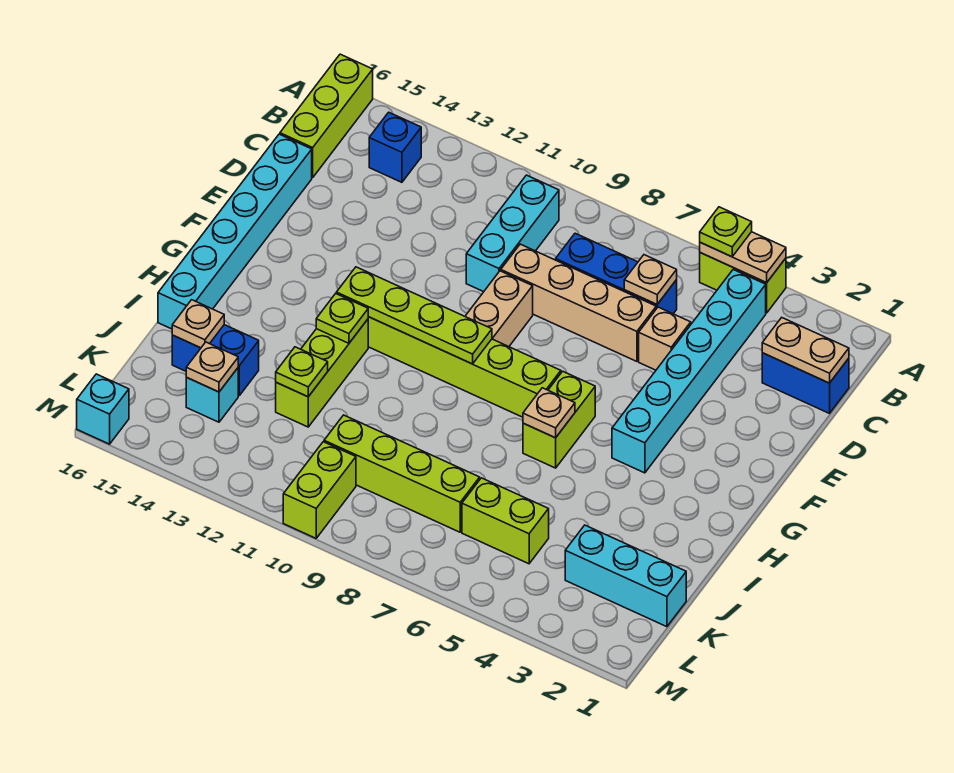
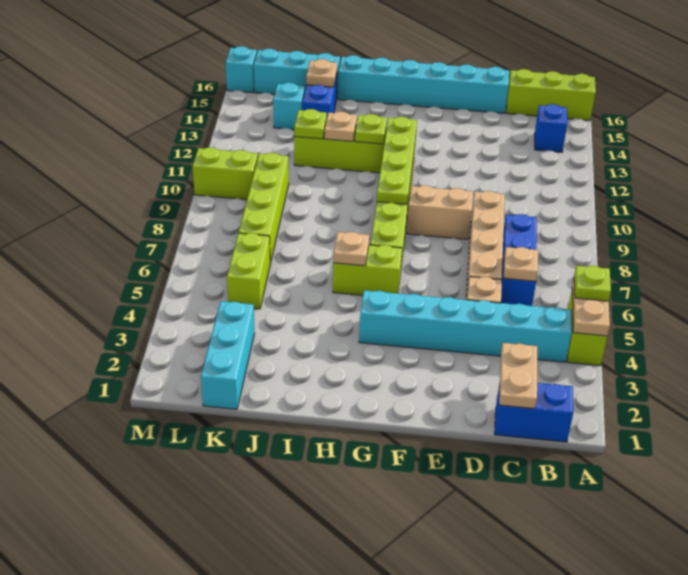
cyan brick B10:D10 level 1 -> cyan brick J16:L16 level 1
blue brick C1:C2 level 1 -> blue brick B1:C1 level 1
tan plate K14 level 2 -> tan plate I12 level 2

